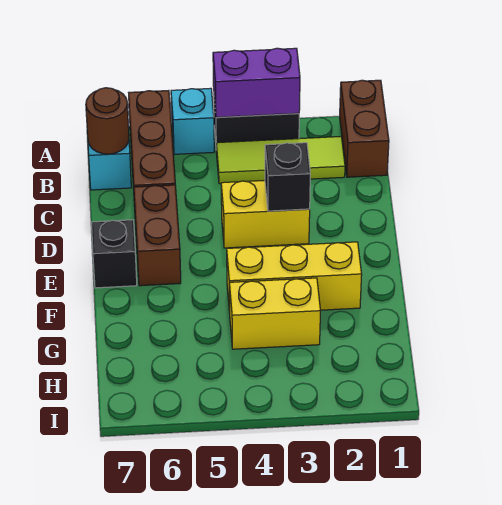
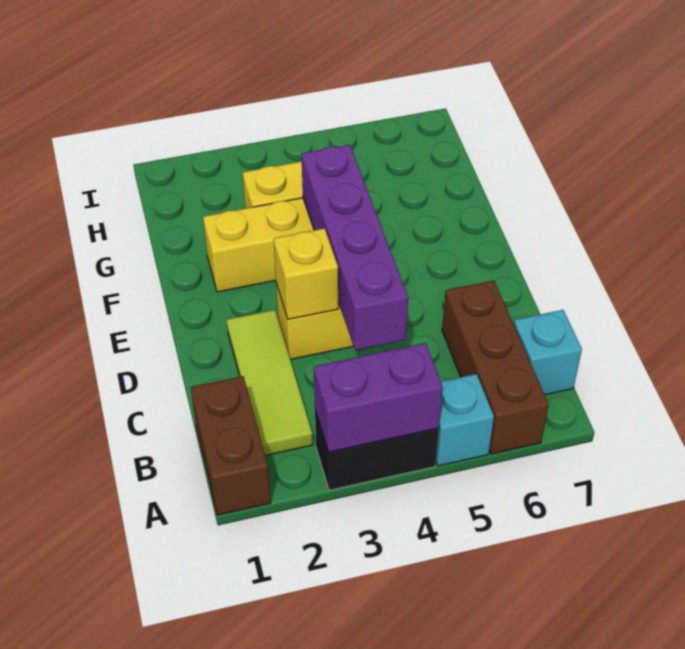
lime tile B2:B4 level 1 -> lime tile B2:D2 level 1
brown round brick B7 level 2 -> none
none -> purple brick C4:F4 level 2
black brick D3 level 2 -> yellow brick D3 level 2
brown brick D6:E6 level 1 -> none
black brick E7 level 1 -> none

